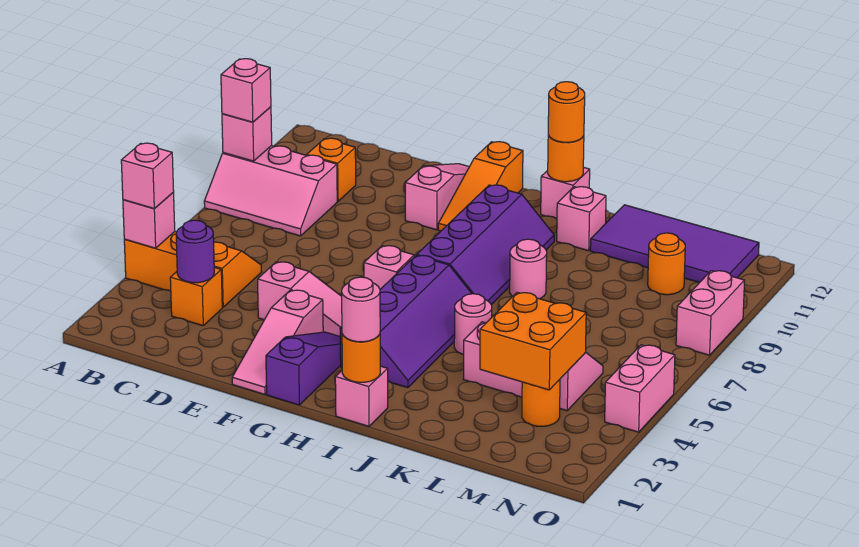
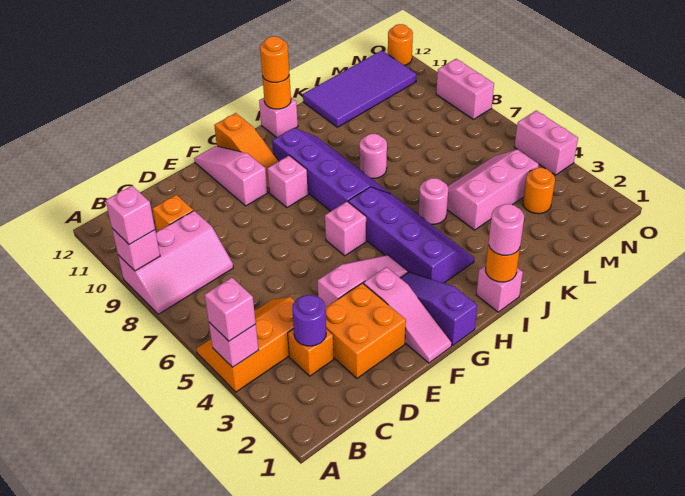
pink brick J11 level 1 -> pink brick G9 level 1
orange brick L3:M4 level 2 -> orange brick D2:E3 level 1
orange round brick M10 level 1 -> orange round brick O12 level 1

